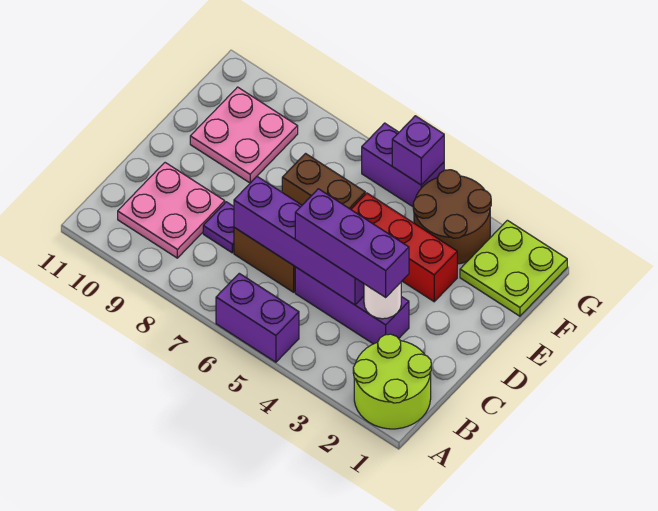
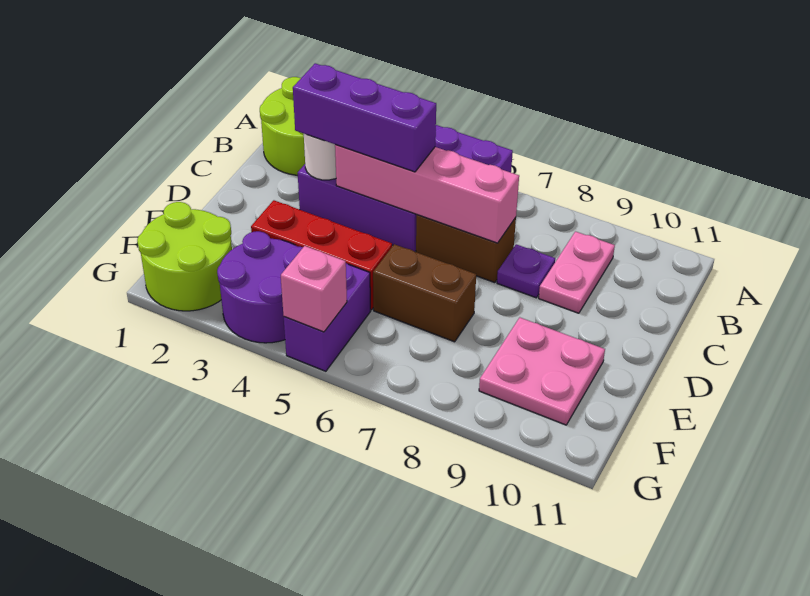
pink plate B9:C10 level 1 -> pink plate B9:C9 level 1
purple brick C4:C7 level 2 -> pink brick C4:C7 level 2
lime plate F1:G2 level 1 -> lime round brick F1:G2 level 1
brown round brick F3:G4 level 1 -> purple round brick F3:G4 level 1
purple brick G5:G6 level 1 -> purple brick F5:G5 level 1
purple brick G5 level 2 -> pink brick G5 level 2

